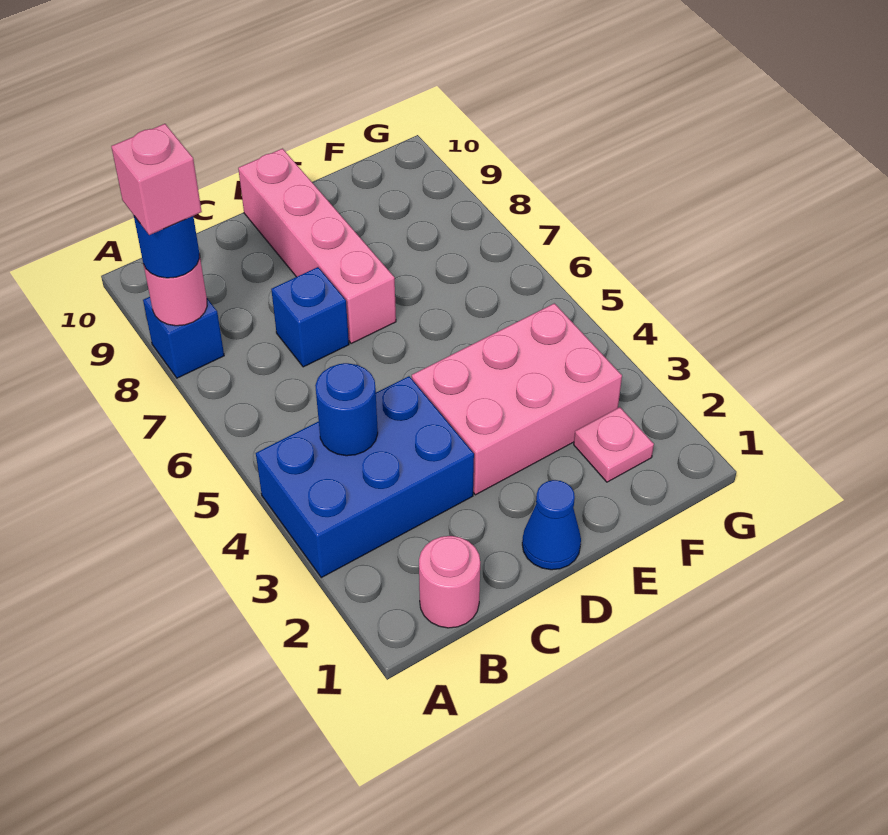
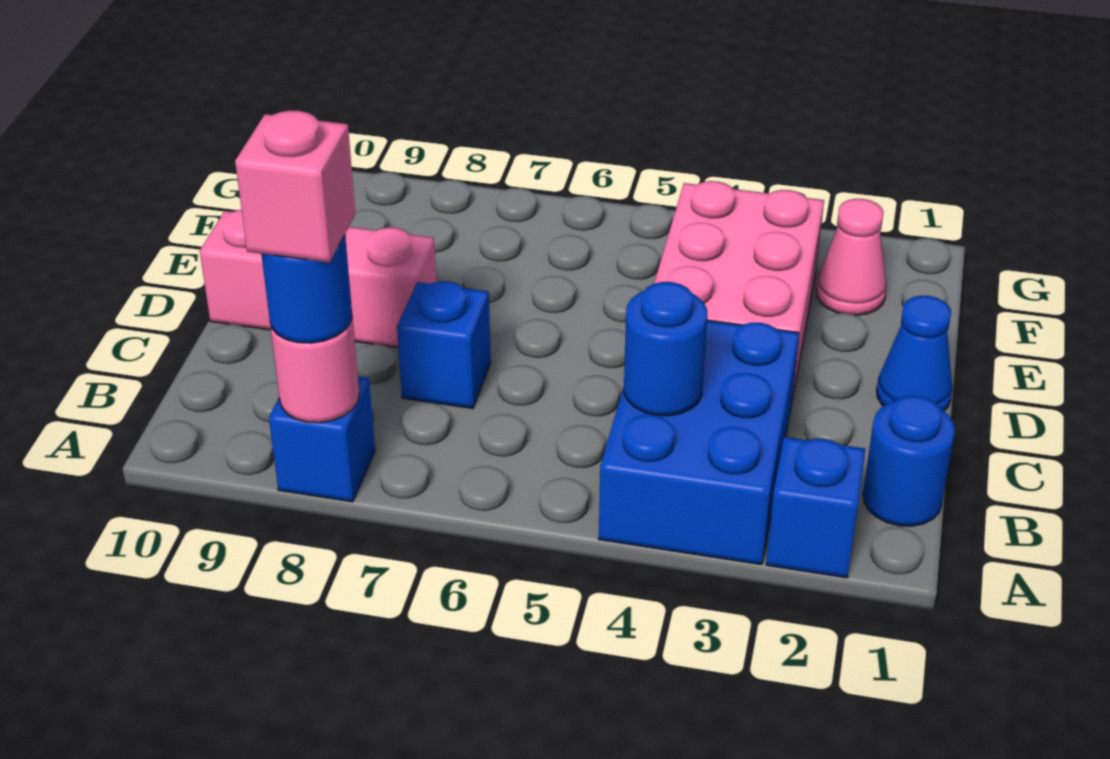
none -> blue brick A2 level 1
pink round brick B1 level 1 -> blue round brick B1 level 1
pink brick D7:D10 level 1 -> pink brick D8:D10 level 1
pink plate F2 level 1 -> pink cone F2 level 1

